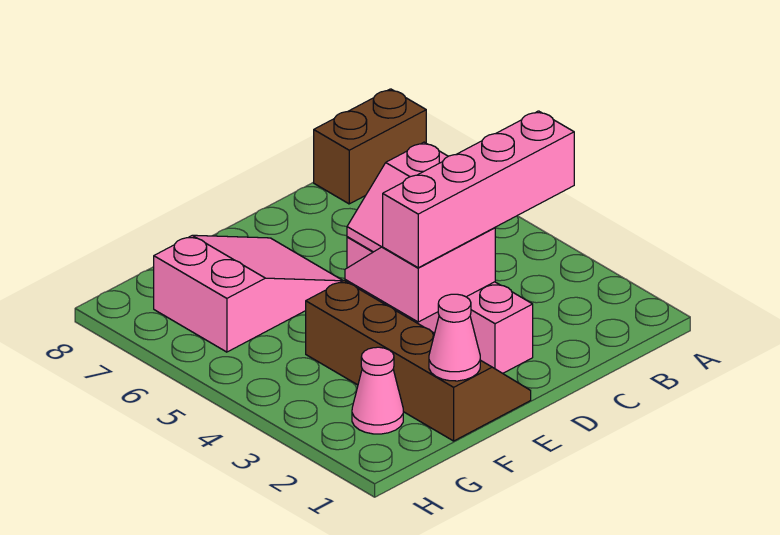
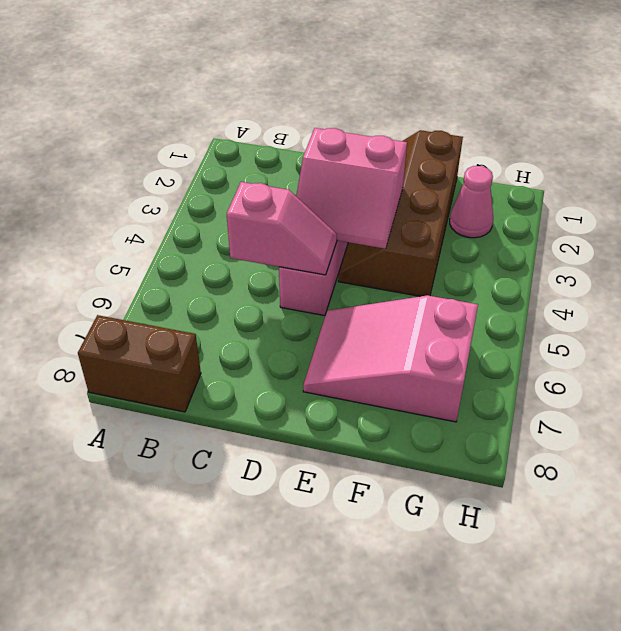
pink brick B3:E3 level 3 -> none
pink cone F1 level 2 -> none

